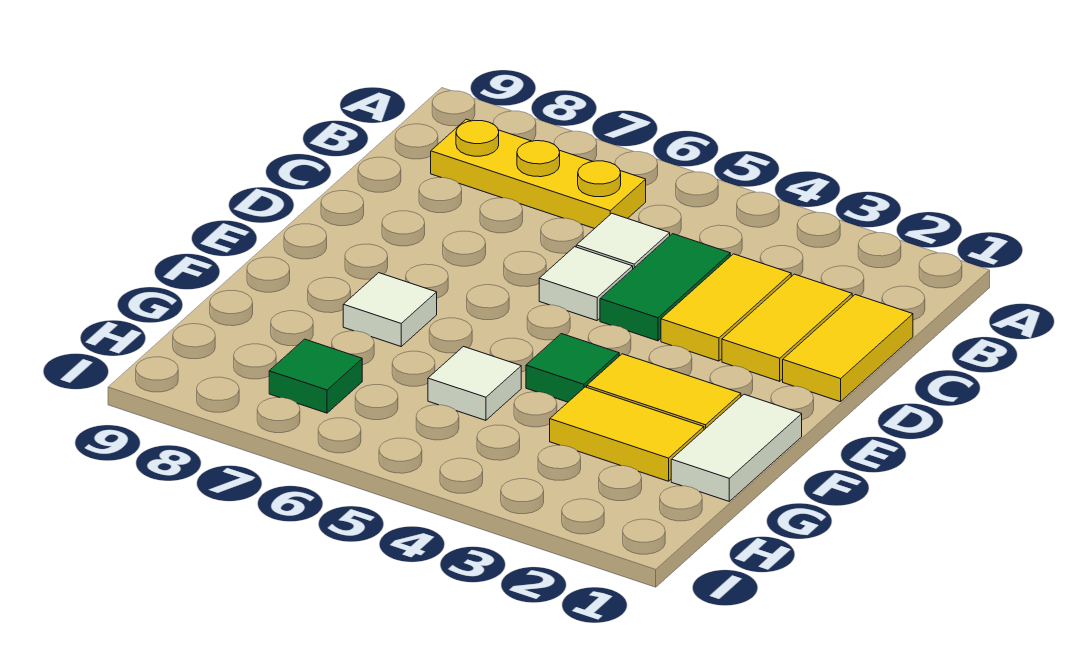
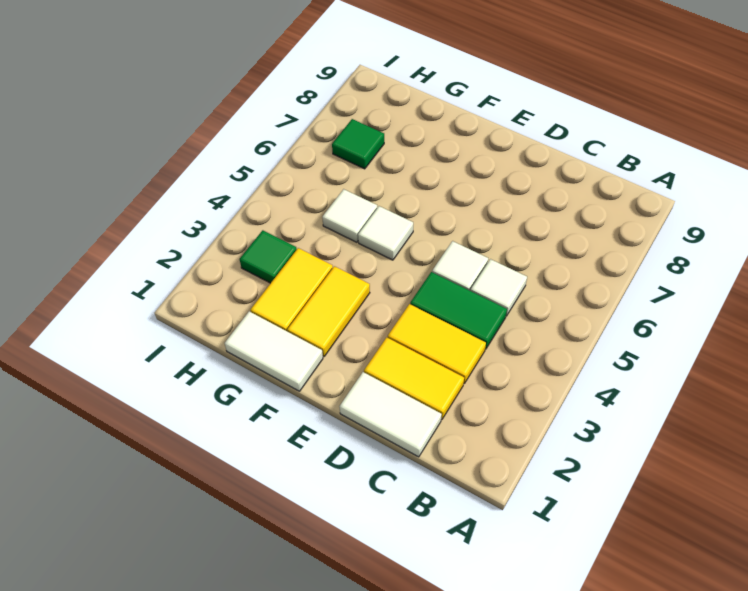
yellow plate B6:B8 level 1 -> none
yellow tile C1:D1 level 1 -> white tile C1:D1 level 1
green tile F4 level 1 -> green tile H3 level 1
white tile F7 level 1 -> white tile F5 level 1

